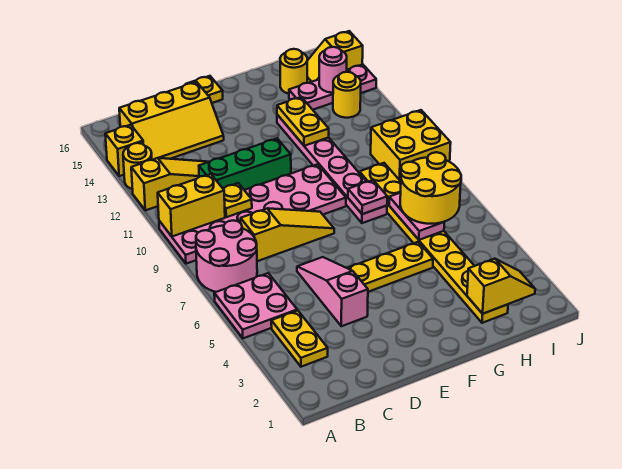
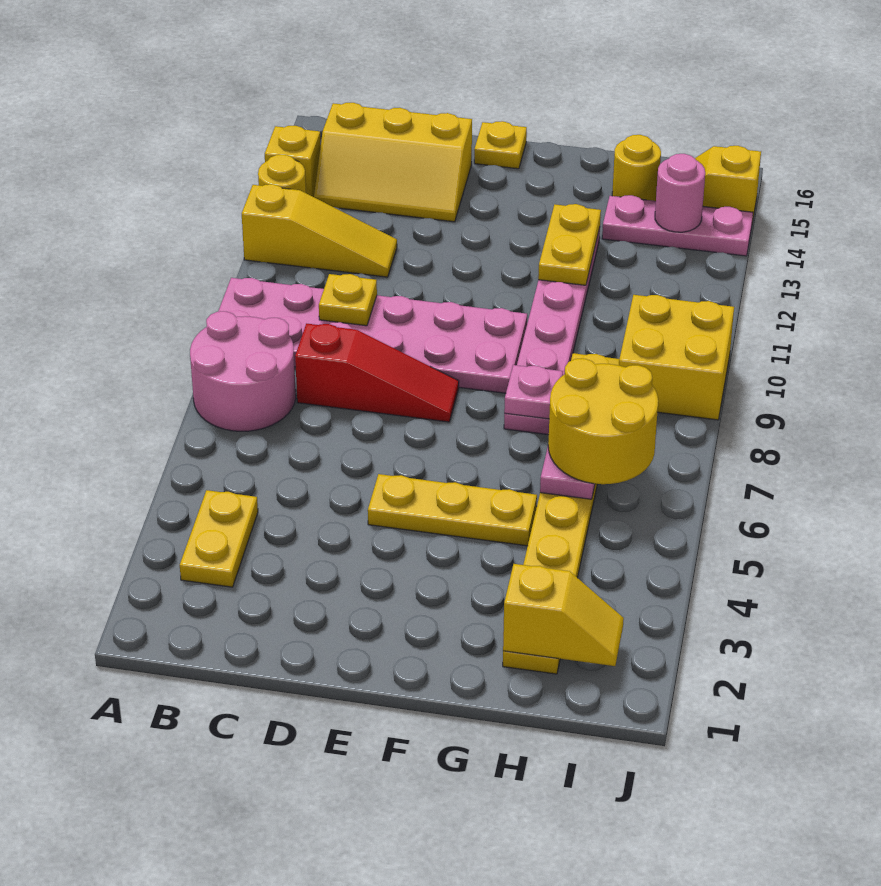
pink plate A5:B6 level 1 -> none
yellow brick A10:B10 level 2 -> none
yellow slope C8:E8 level 1 top C -> red slope C8:E8 level 1 top C
green brick C11:E11 level 1 -> none
pink slope D4:D6 level 1 top 4 -> none
yellow round brick I13 level 1 -> none

